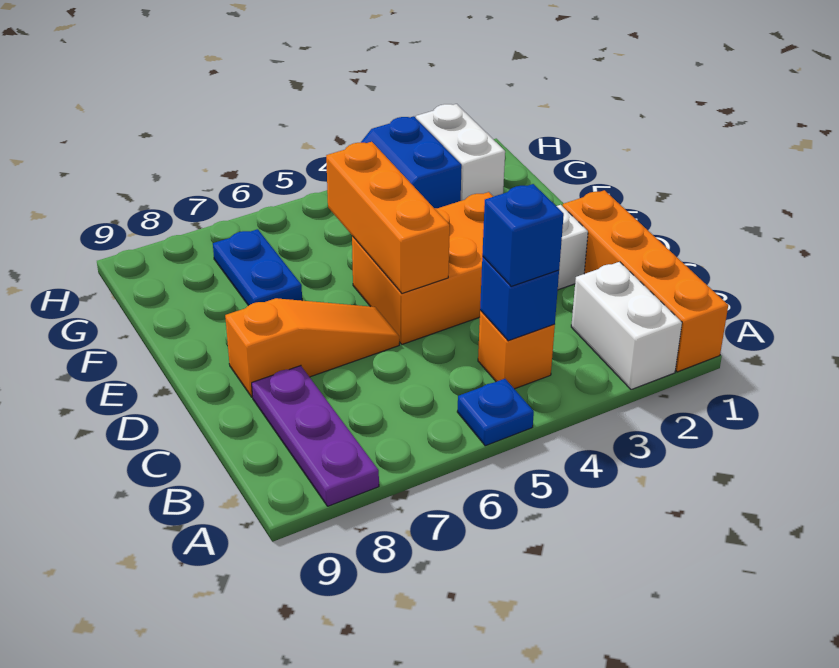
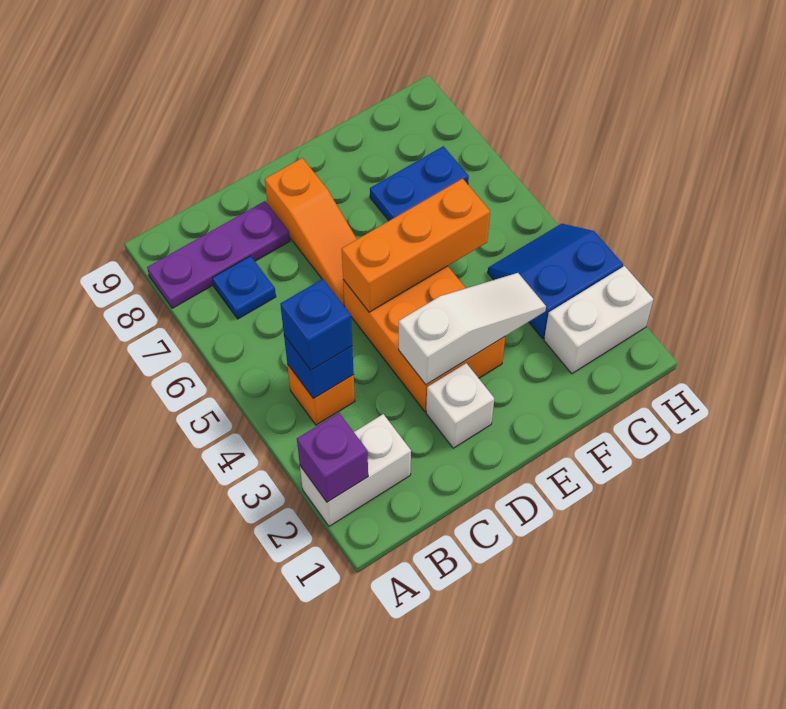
orange brick A1:D1 level 1 -> none
none -> purple brick A2 level 2
blue plate A5 level 1 -> blue plate B7 level 1
none -> white slope D3:F3 level 2 top D

